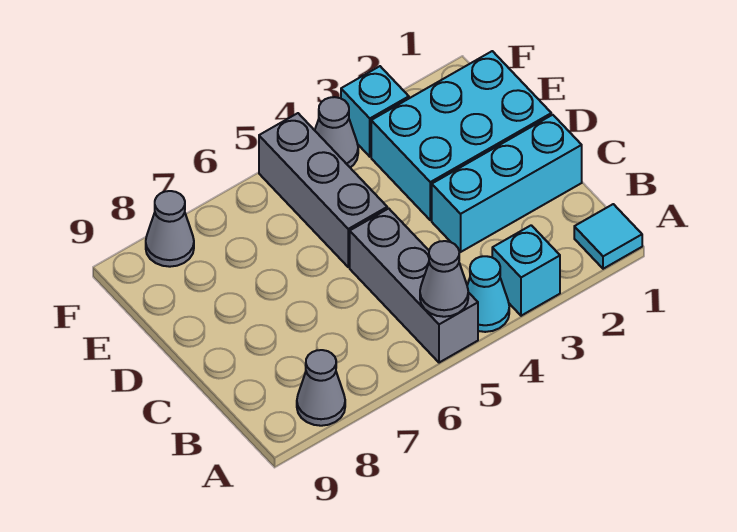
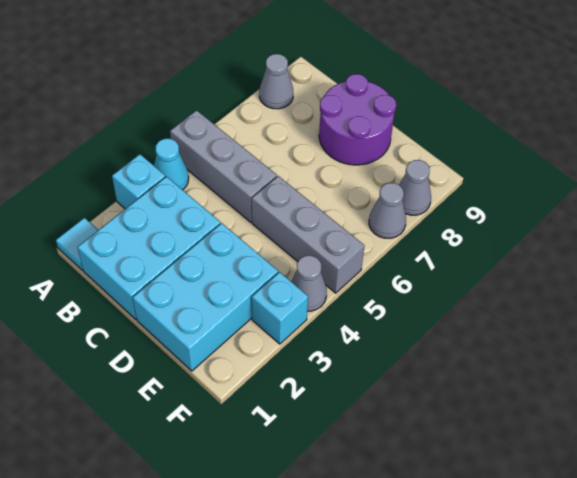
grey cone A5 level 2 -> grey cone F7 level 1
cyan brick C1:C3 level 1 -> cyan brick B1:C3 level 1
none -> purple round brick C8:D9 level 1

